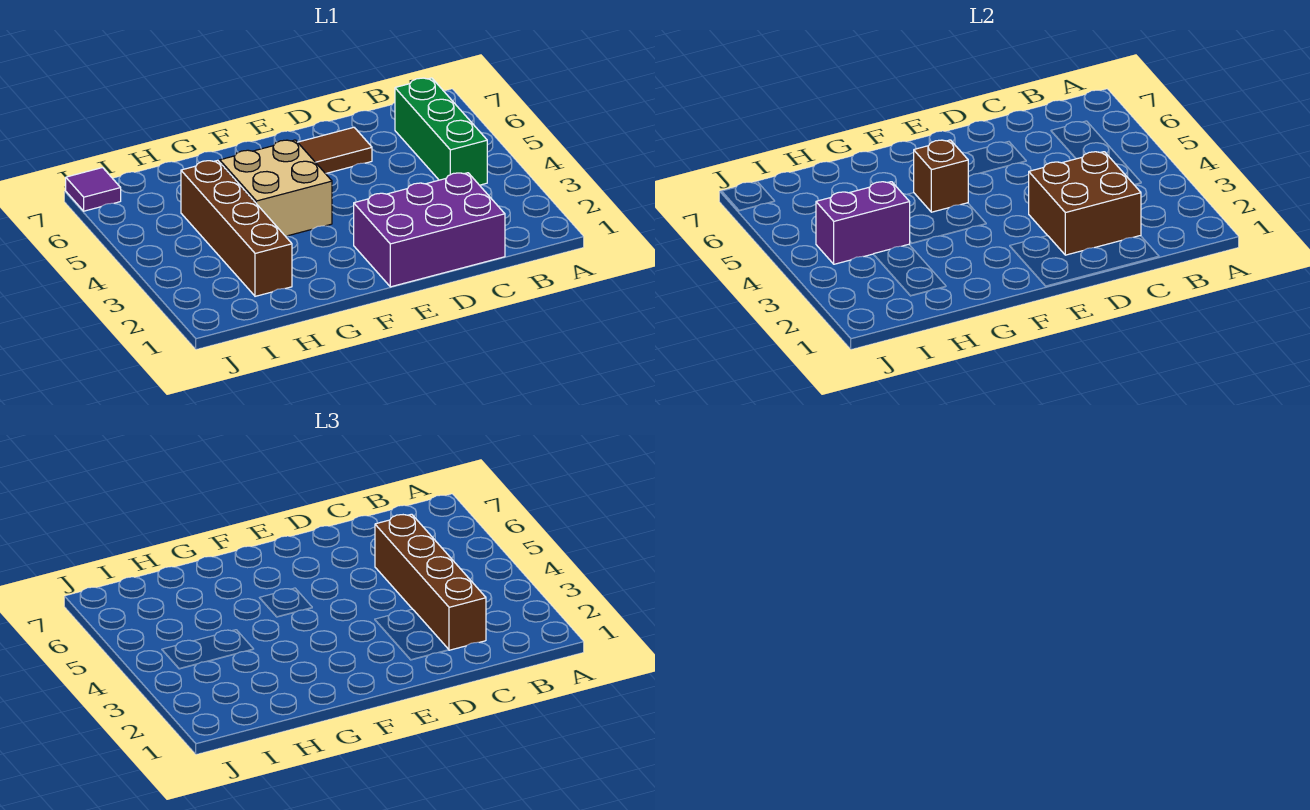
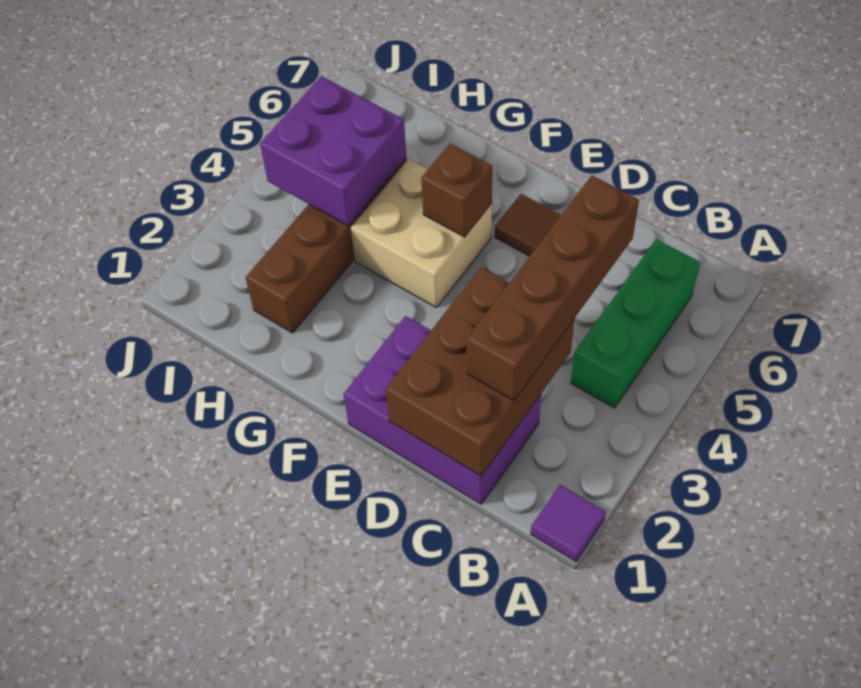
brown brick C2:D3 level 2 -> brown brick C1:D3 level 2
purple brick H4:I4 level 2 -> purple brick H4:I5 level 2
purple tile J7 level 1 -> purple tile A1 level 1

